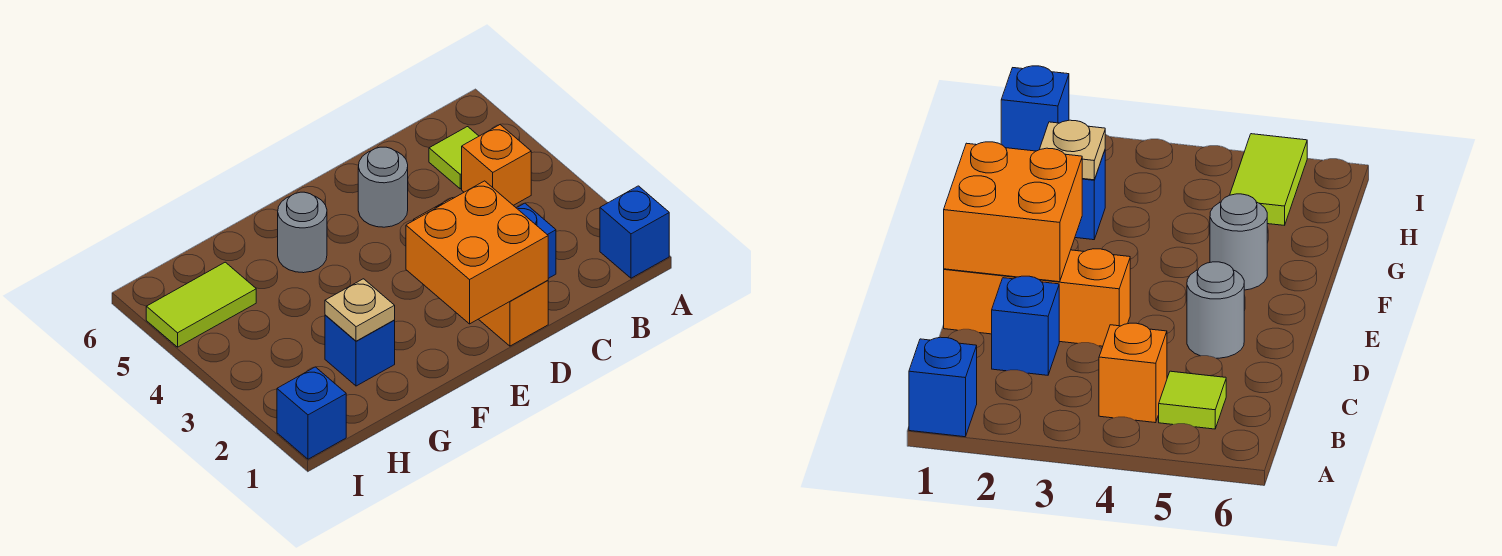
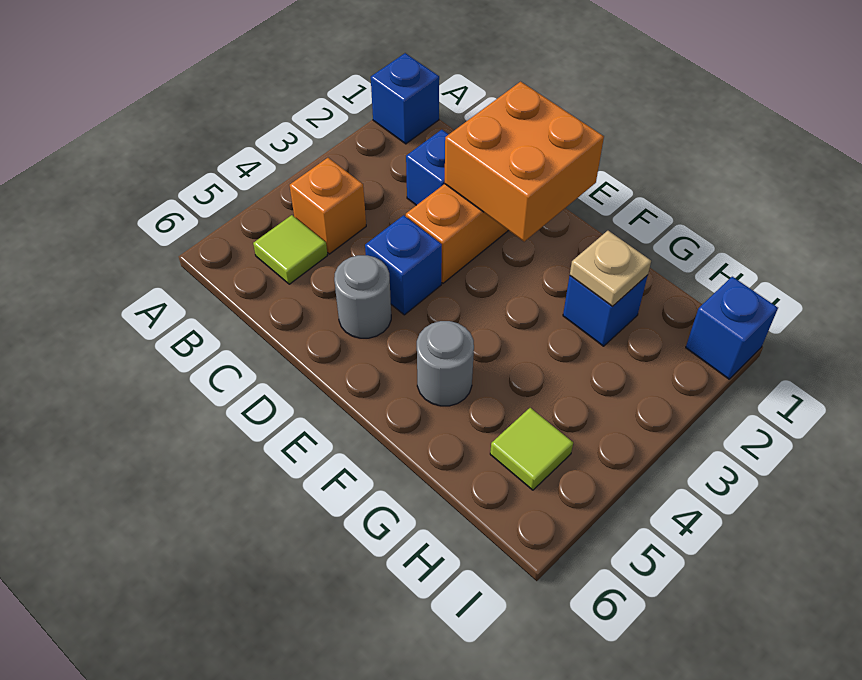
none -> blue brick D4 level 1
lime tile H5:I5 level 1 -> lime tile H5 level 1

